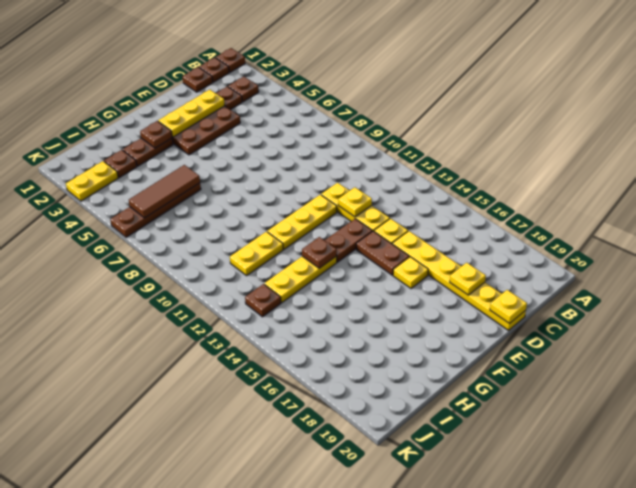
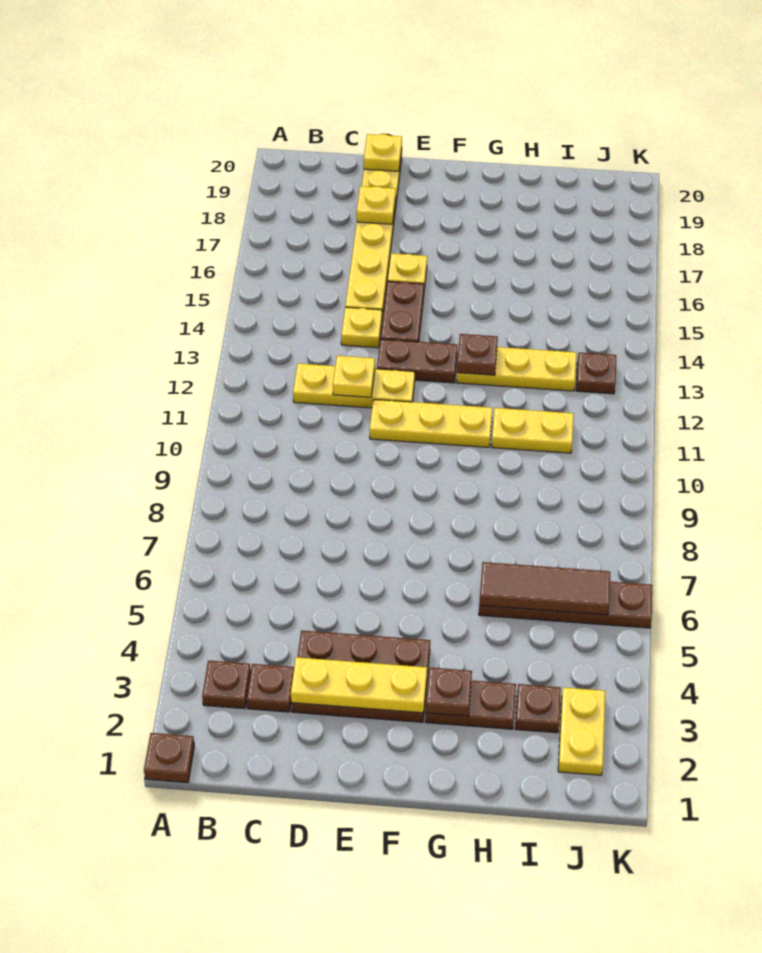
brown plate B1 level 1 -> none
brown plate C1 level 1 -> none
yellow plate D11:D13 level 1 -> yellow plate C12:E12 level 1
yellow plate J3:K3 level 1 -> yellow plate J2:J3 level 1

